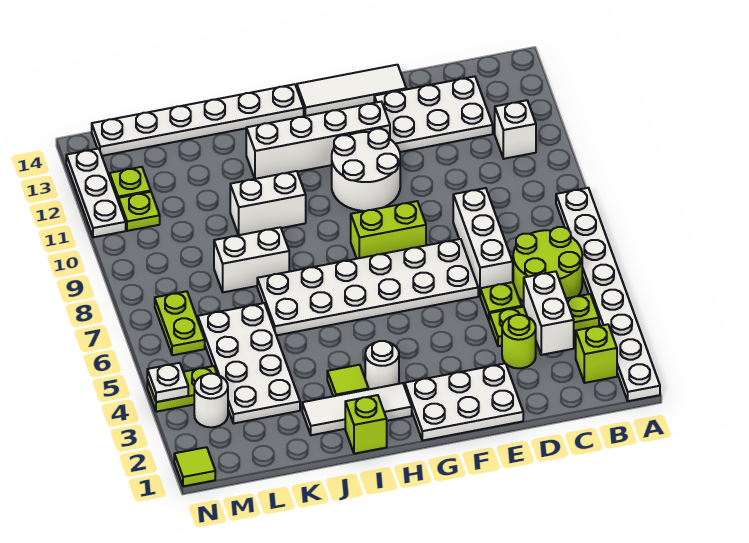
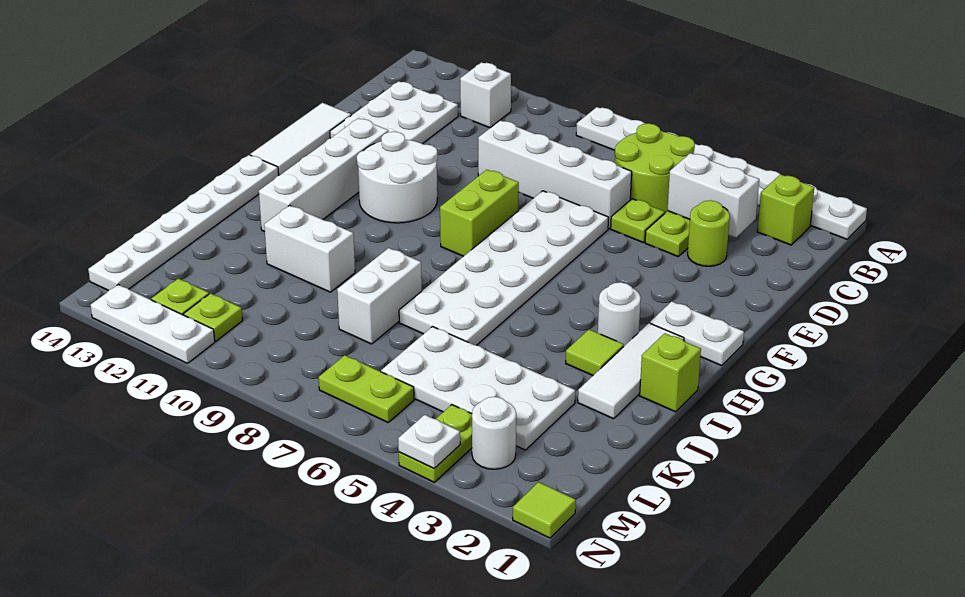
white brick D6:D8 level 1 -> white brick D6:D9 level 1
white plate E1:G2 level 1 -> white plate G1:G2 level 1
white brick I10:J10 level 1 -> white brick J10:J11 level 1

